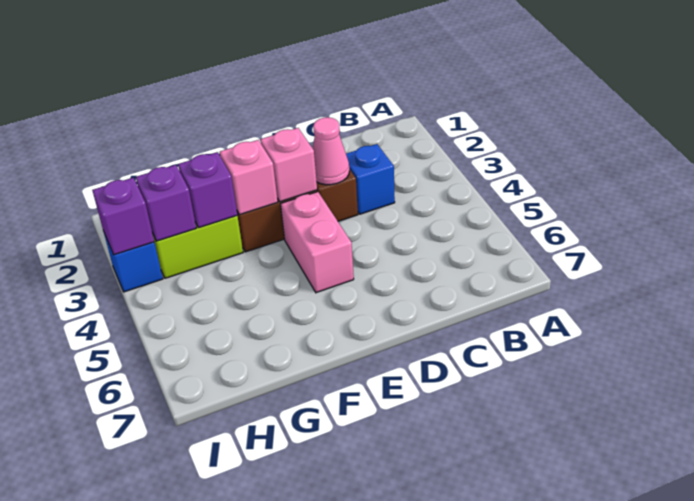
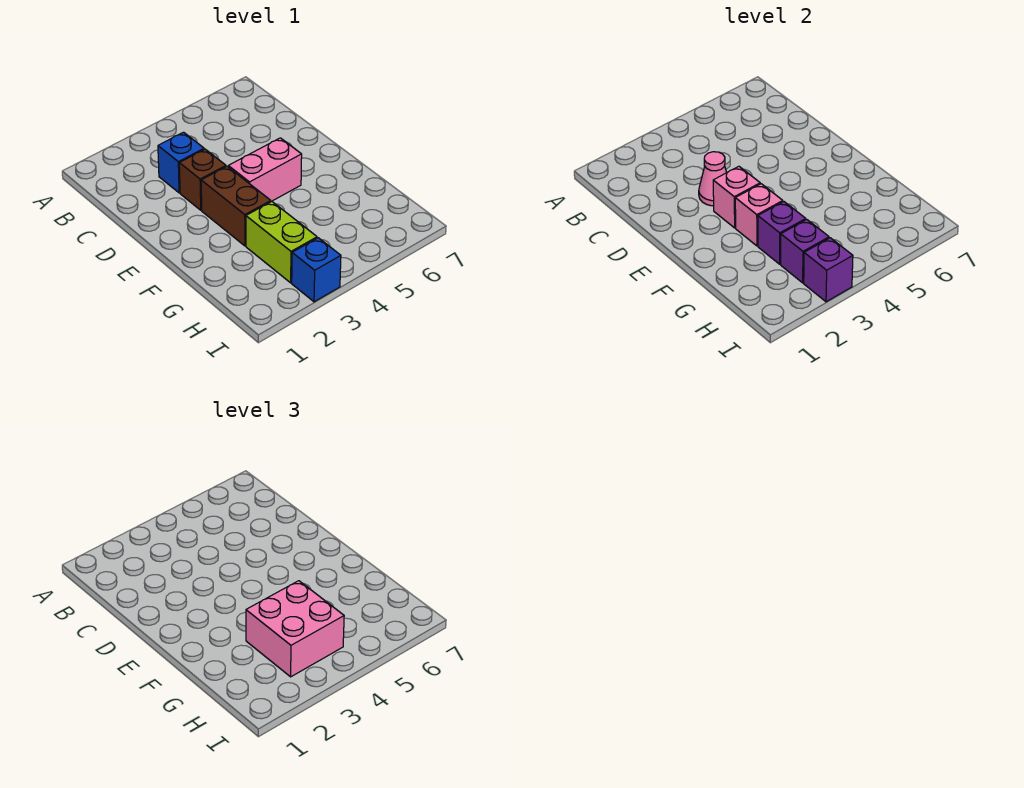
none -> pink brick G3:H4 level 3

